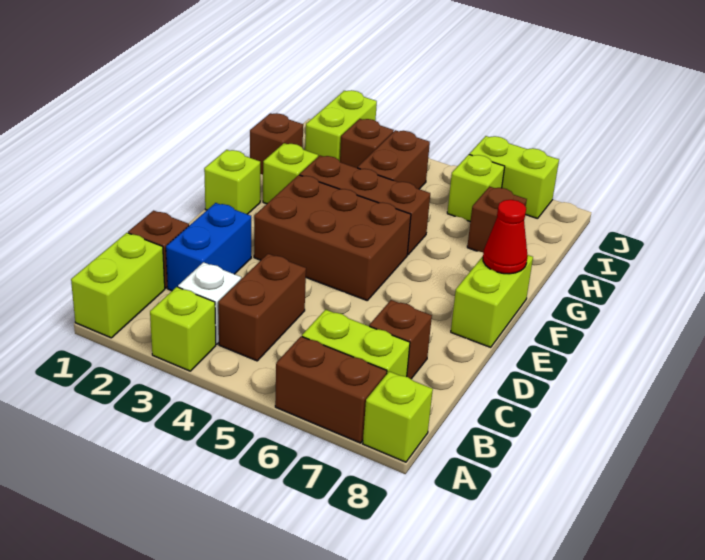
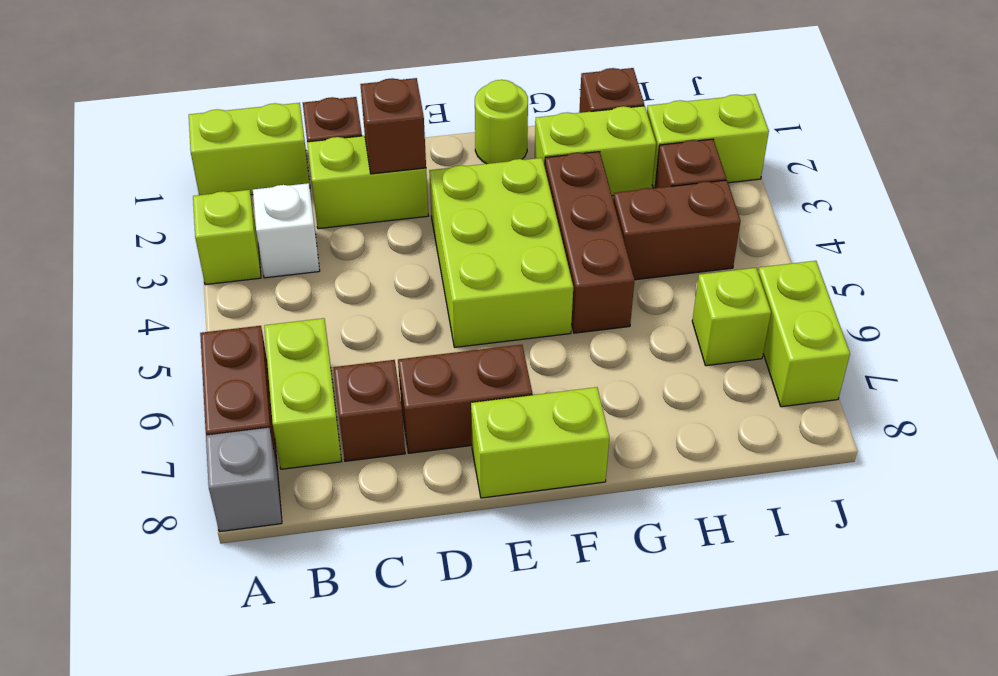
lime brick A8 level 1 -> grey brick A8 level 1
brown brick B4:C4 level 1 -> brown brick D7:E7 level 1
blue brick C2:D2 level 1 -> lime brick C2:D2 level 1
brown brick E3:F5 level 1 -> lime brick E3:F5 level 1
lime brick F1 level 1 -> lime round brick F1 level 1
red cone F8 level 2 -> none
lime brick G2 level 1 -> lime brick G2:H2 level 1
brown brick H7 level 1 -> brown brick D2 level 2

